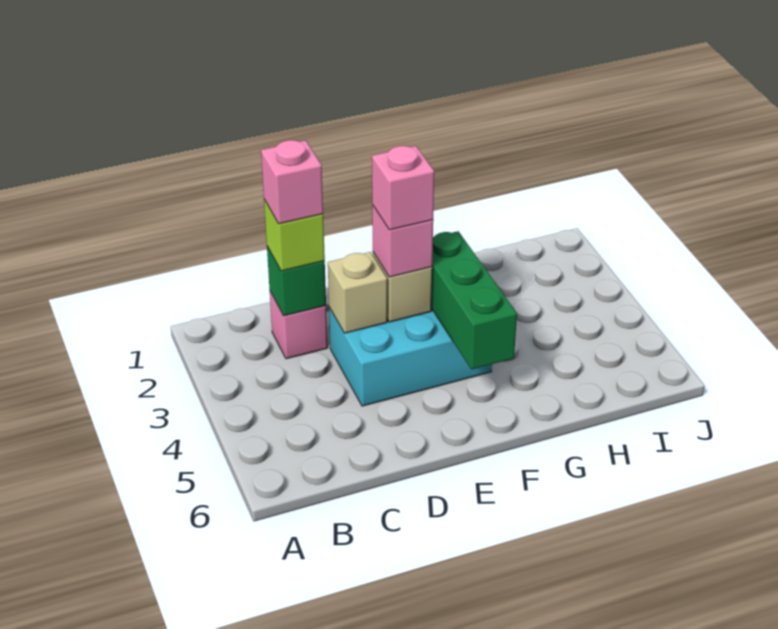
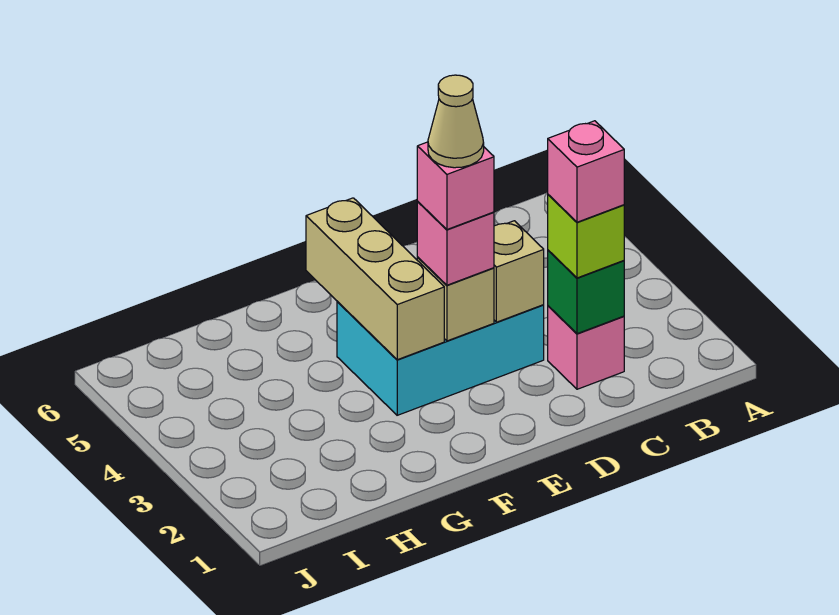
none -> tan cone E3 level 5
green brick F3:F5 level 2 -> tan brick F3:F5 level 2

